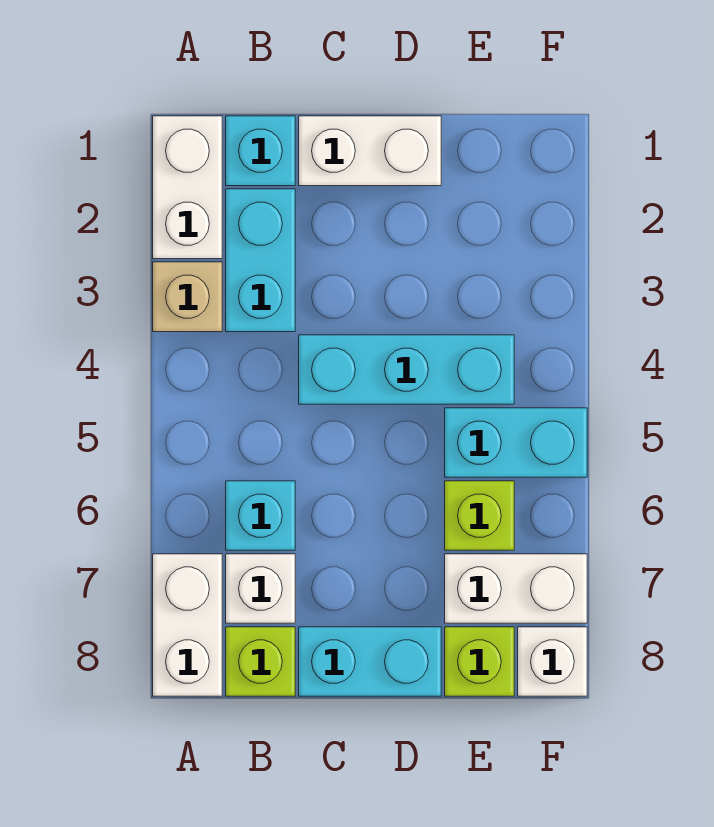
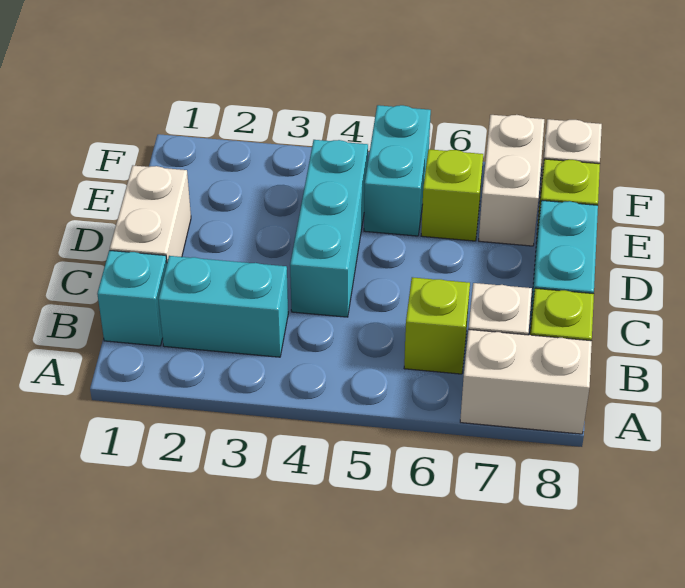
white brick A1:A2 level 1 -> none
tan brick A3 level 1 -> none
cyan brick B6 level 1 -> lime brick B6 level 1

